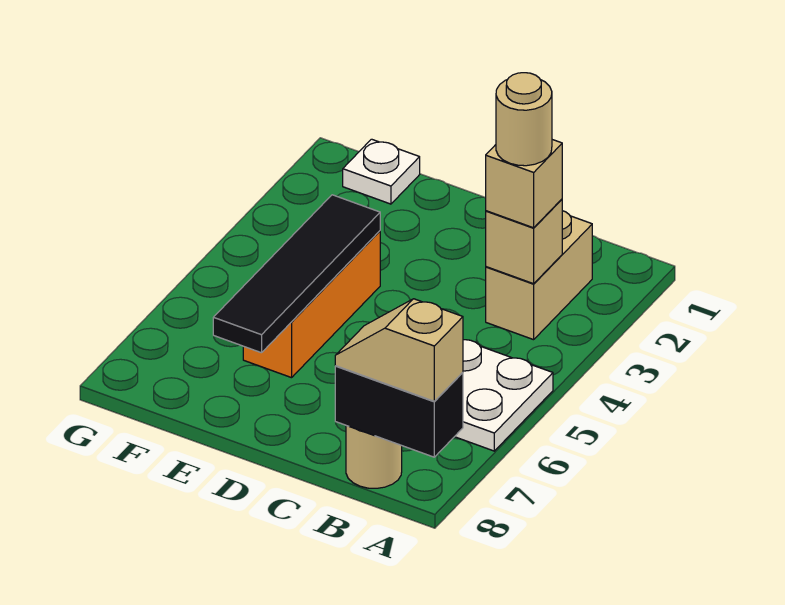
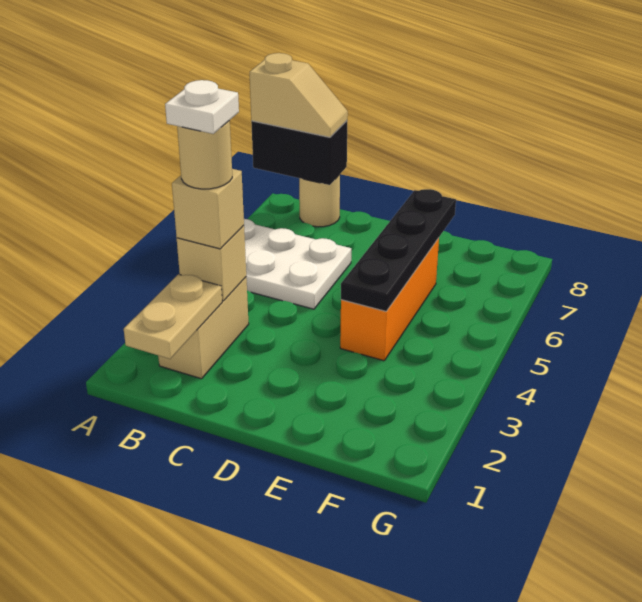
none -> tan plate B1:B2 level 2
black tile E4:E7 level 2 -> black plate E4:E7 level 2
white plate F1 level 1 -> white plate B3 level 5

